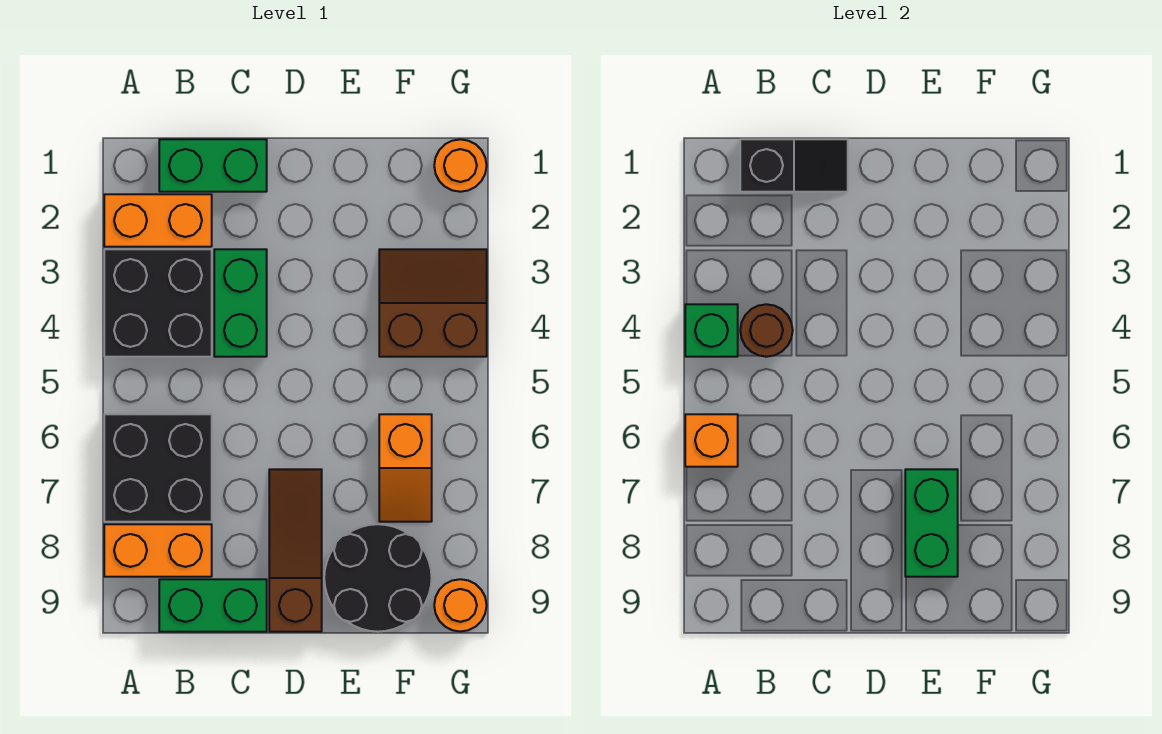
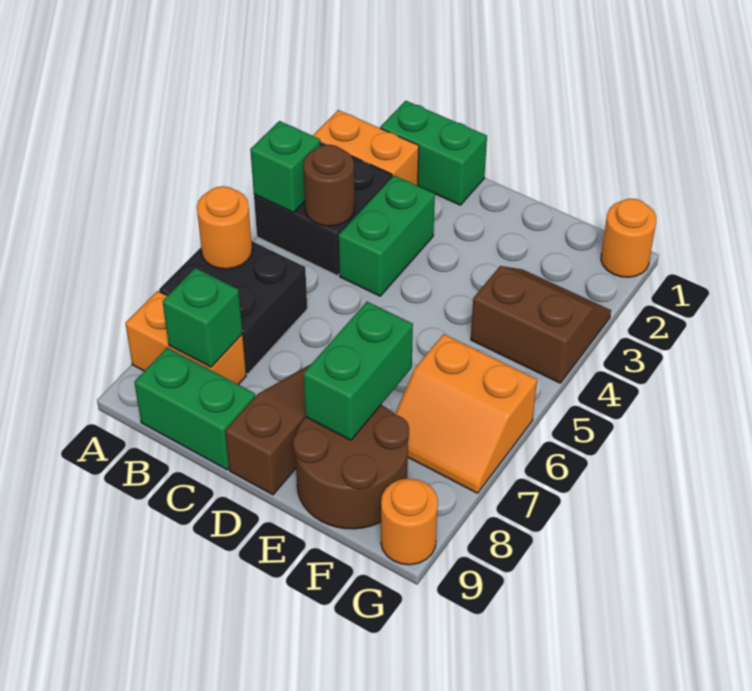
orange brick A6 level 2 -> orange round brick A6 level 2
black slope B1:C1 level 2 top B -> none
none -> green brick B8 level 2
black round brick E8:F9 level 1 -> brown round brick E8:F9 level 1
orange slope F6:F7 level 1 top 6 -> orange slope F6:G7 level 1 top 6

